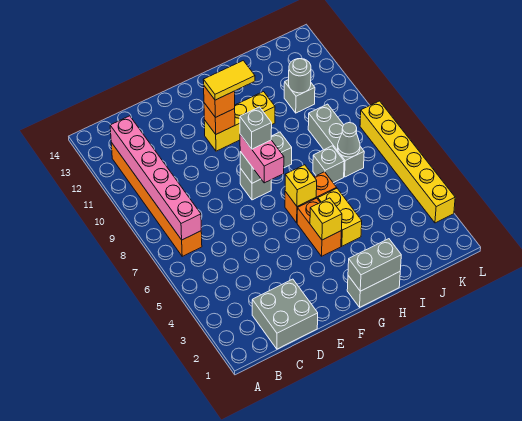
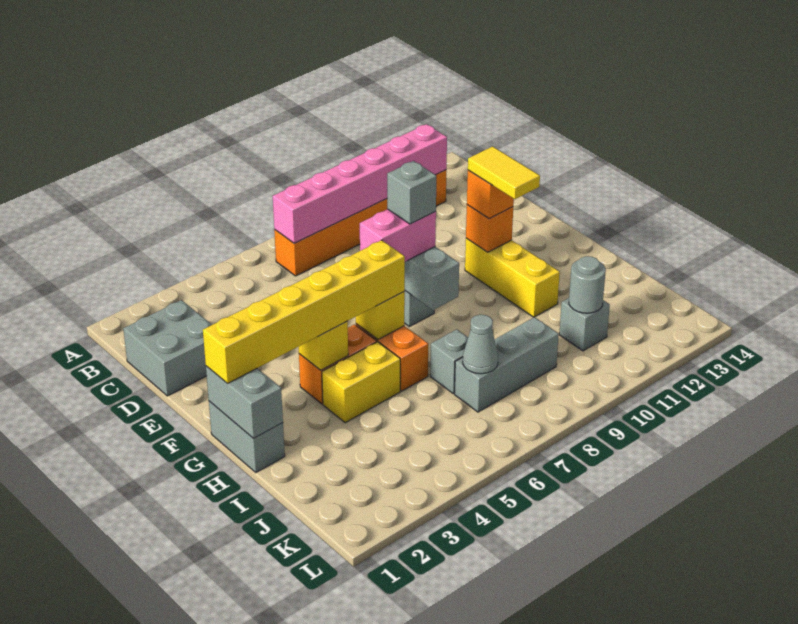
yellow brick L3:L8 level 1 -> yellow brick G1:G6 level 3

